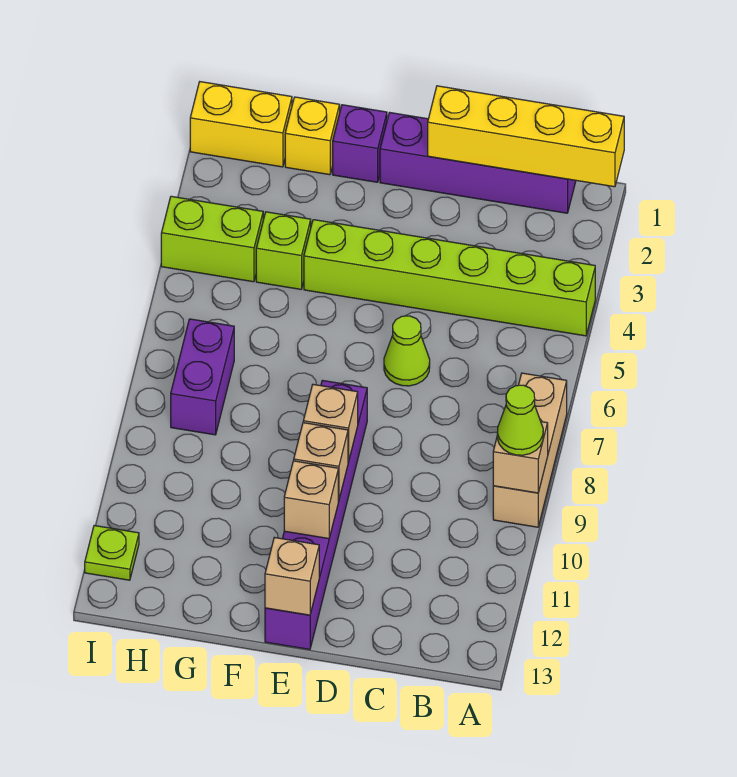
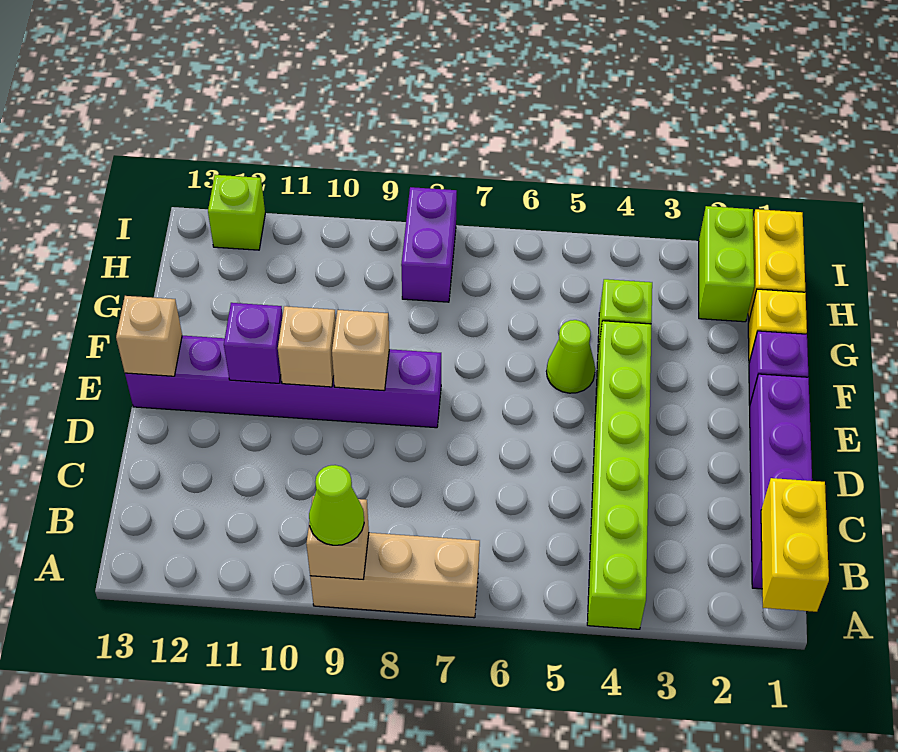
yellow brick A1:D1 level 2 -> yellow brick A1:B1 level 2
lime cone D6 level 1 -> lime cone F5 level 1
tan brick E11 level 2 -> purple brick E11 level 2
lime brick H4:I4 level 1 -> lime brick H2:I2 level 1
purple brick H7:H8 level 1 -> purple brick H8:I8 level 1
lime plate I12 level 1 -> lime brick I12 level 1

